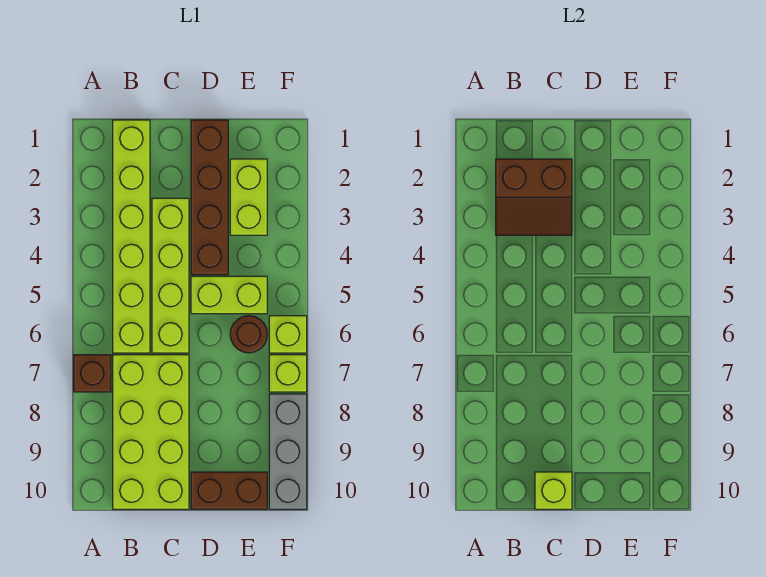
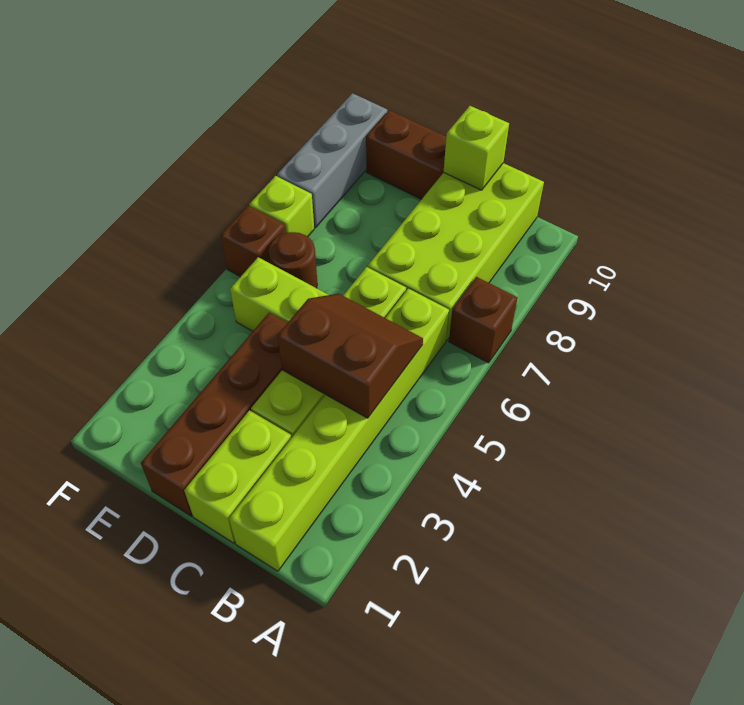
brown slope B2:C3 level 2 top 2 -> brown slope B4:C5 level 2 top 4
lime brick E2:E3 level 1 -> lime brick C1:C2 level 1
lime brick F6 level 1 -> brown brick F6 level 1

